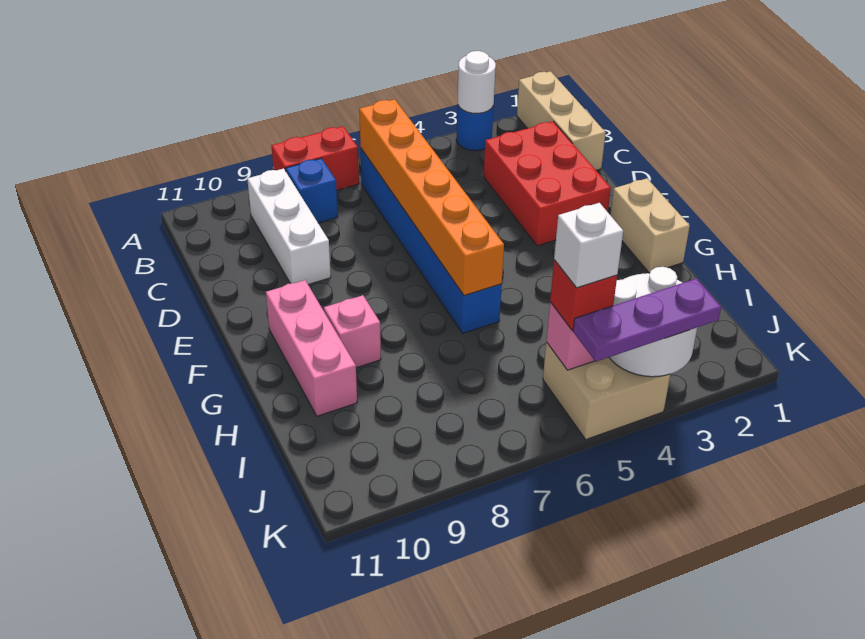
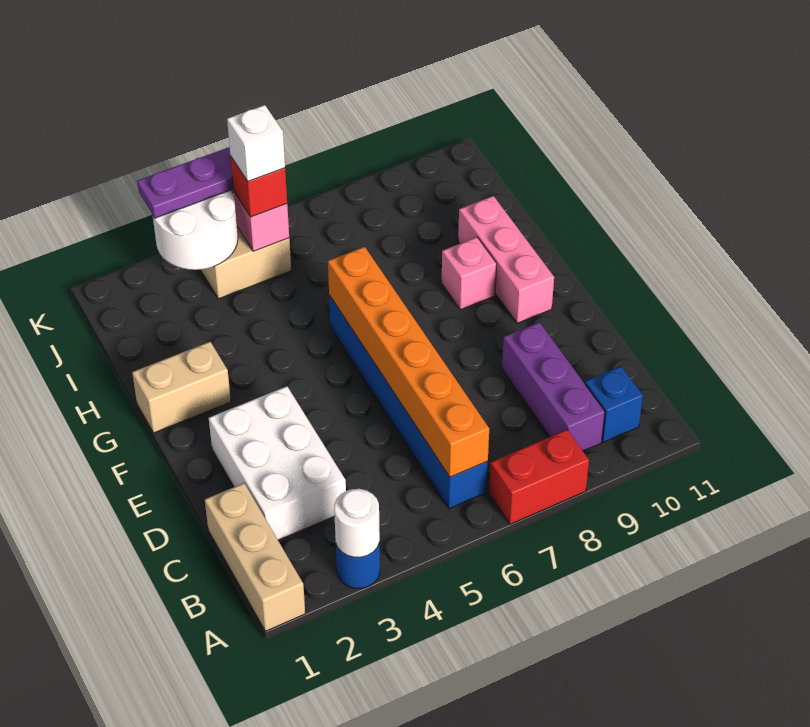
blue brick B8 level 1 -> blue brick B10 level 1
white brick B9:D9 level 1 -> purple brick B9:D9 level 1
red brick C2:E3 level 1 -> white brick C2:E3 level 1
tan brick F1:G1 level 1 -> tan brick G1:G2 level 1

